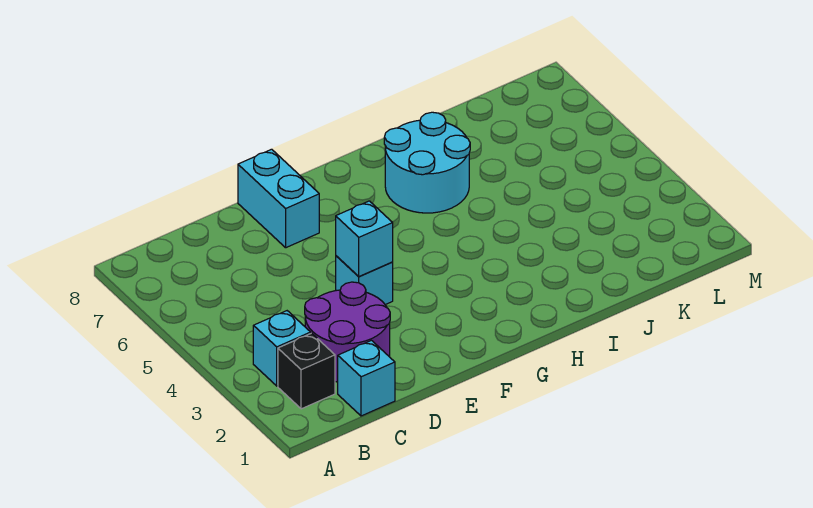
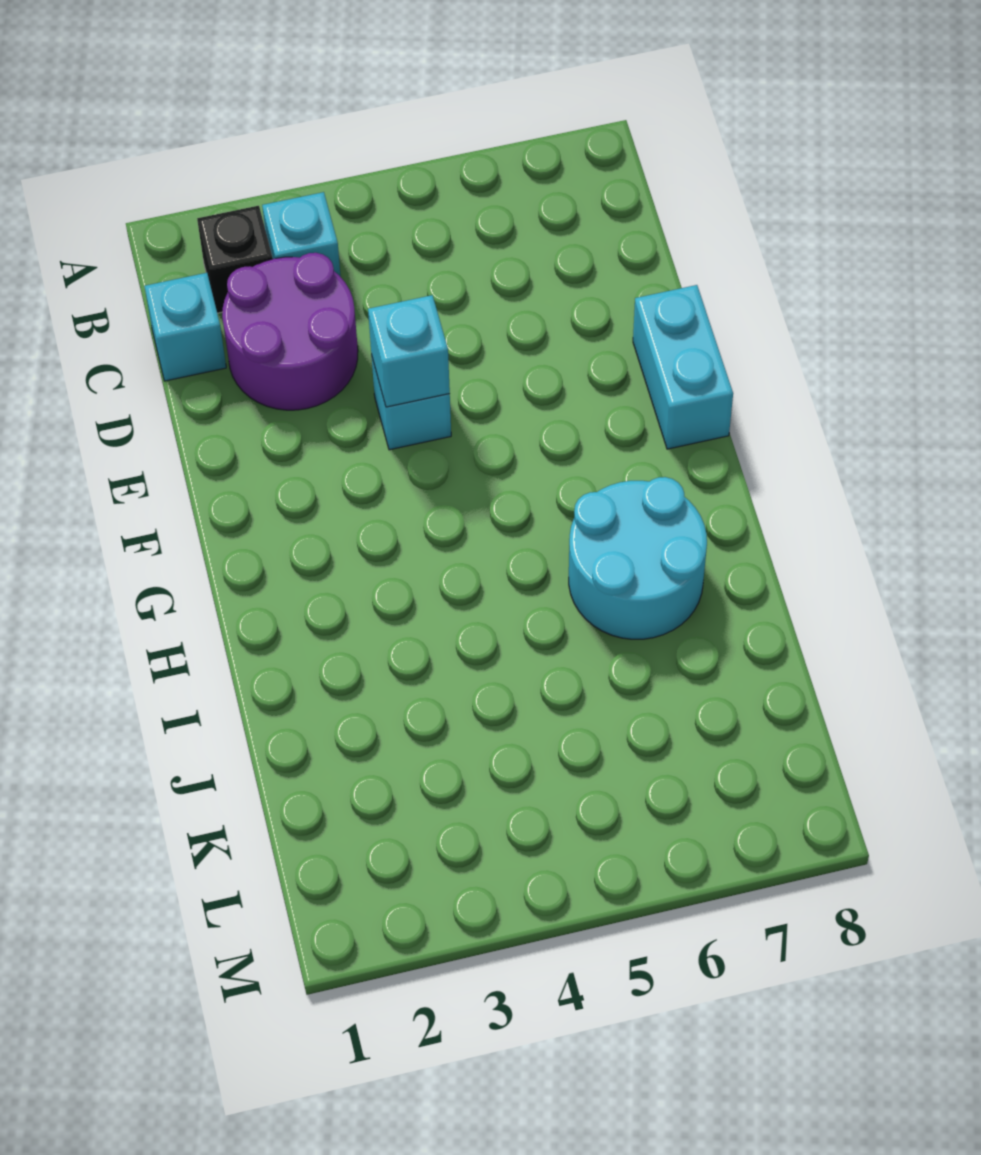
cyan brick E7:E8 level 1 -> cyan brick E8:F8 level 1

